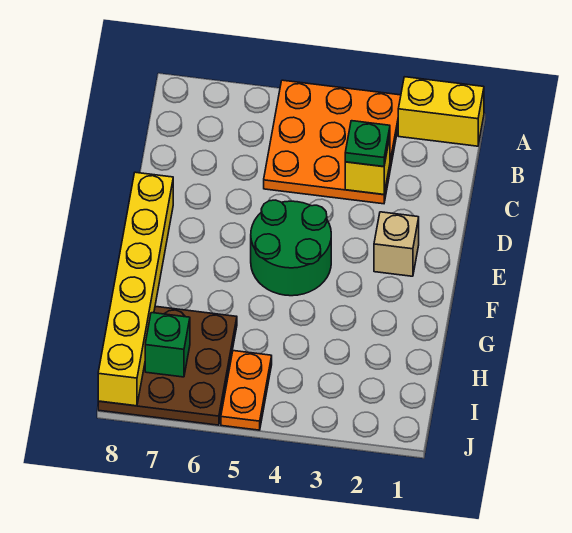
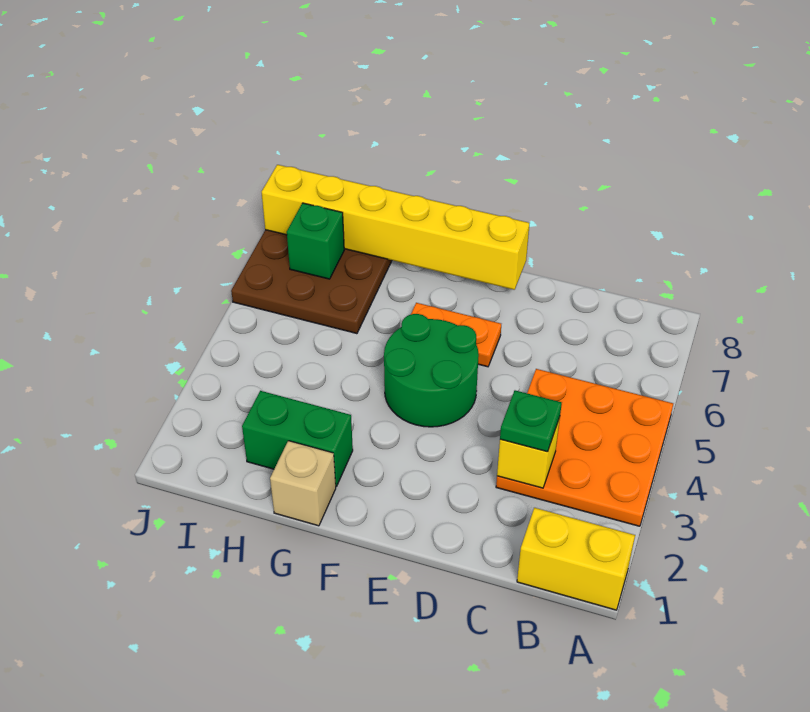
yellow brick A1:A2 level 1 -> yellow brick A1:B1 level 1
tan brick E2 level 1 -> tan brick G1 level 1
none -> green brick G2:H2 level 1
orange plate I5:J5 level 1 -> orange plate E6:F6 level 1

